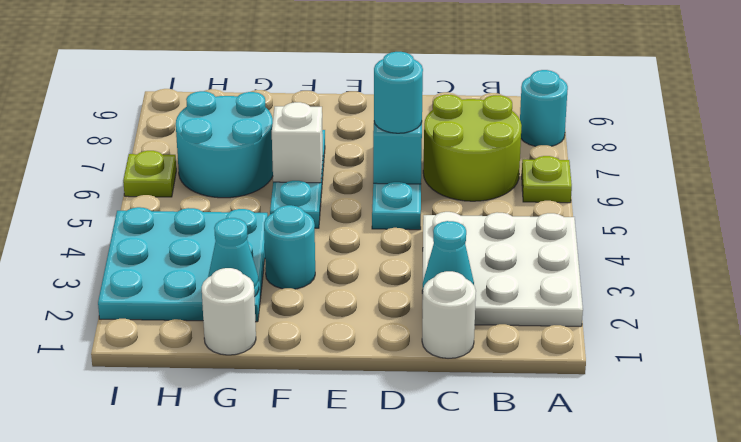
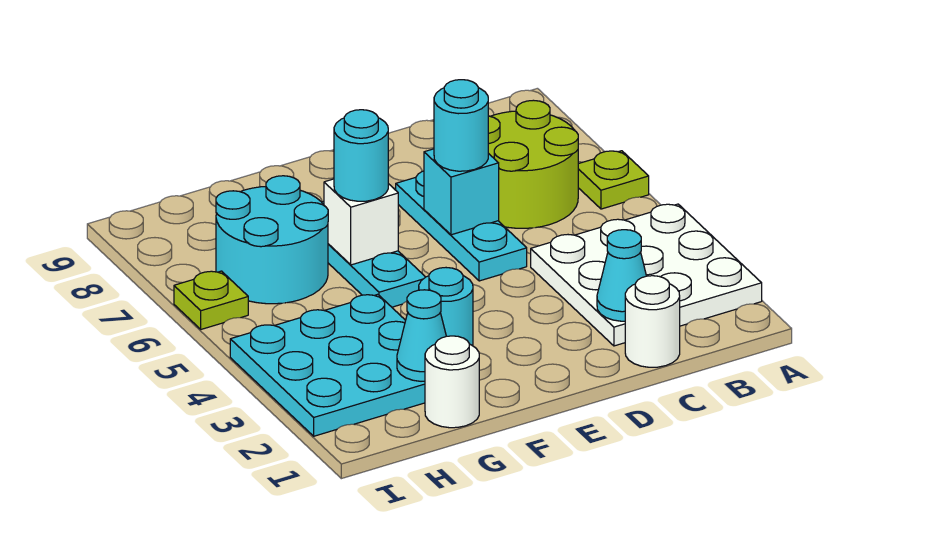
cyan round brick A8 level 1 -> cyan round brick F6 level 3

